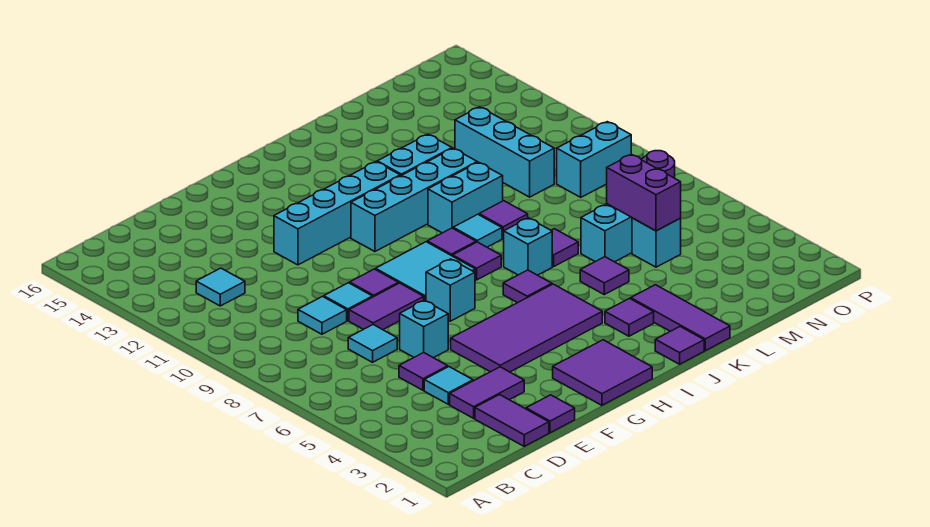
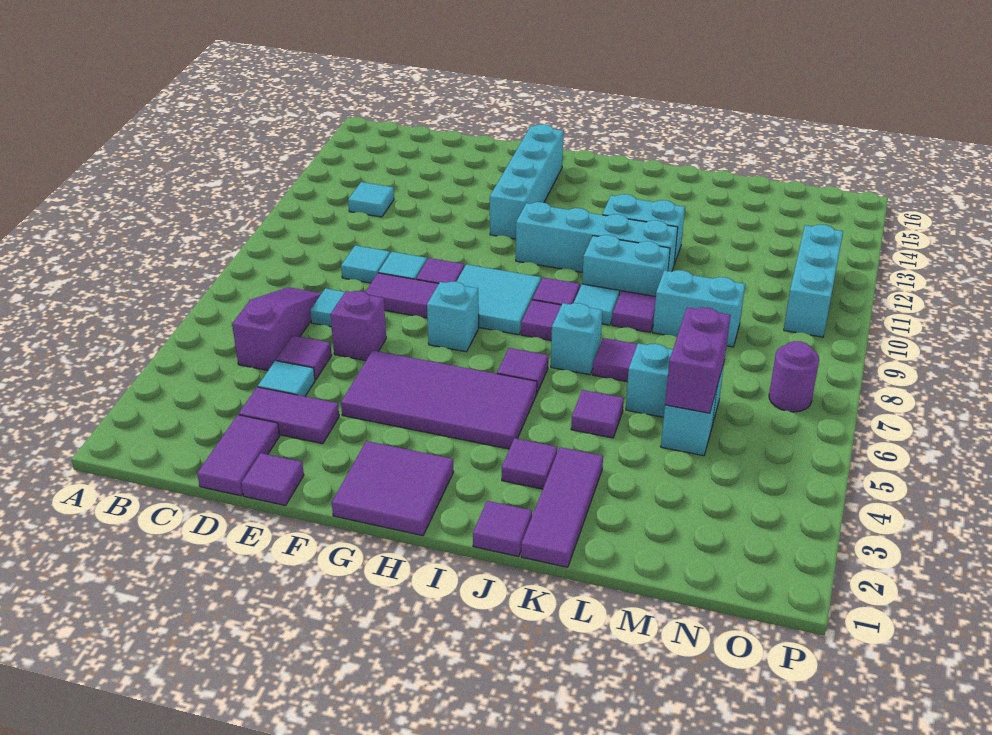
none -> purple slope C5:C7 level 1 top 5
cyan brick E6 level 1 -> purple brick E6 level 1
cyan brick F12:I12 level 1 -> cyan brick G12:G15 level 1
cyan brick M10:M12 level 1 -> cyan brick O10:O12 level 1
cyan brick N9:O9 level 1 -> cyan brick L9:M9 level 1

